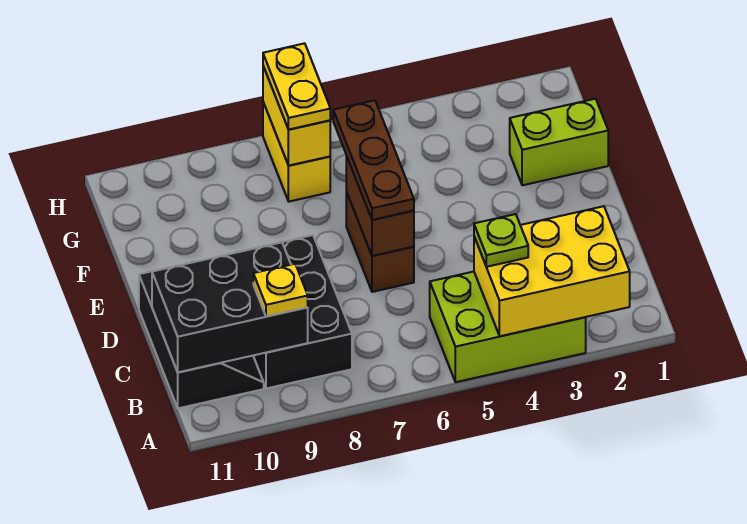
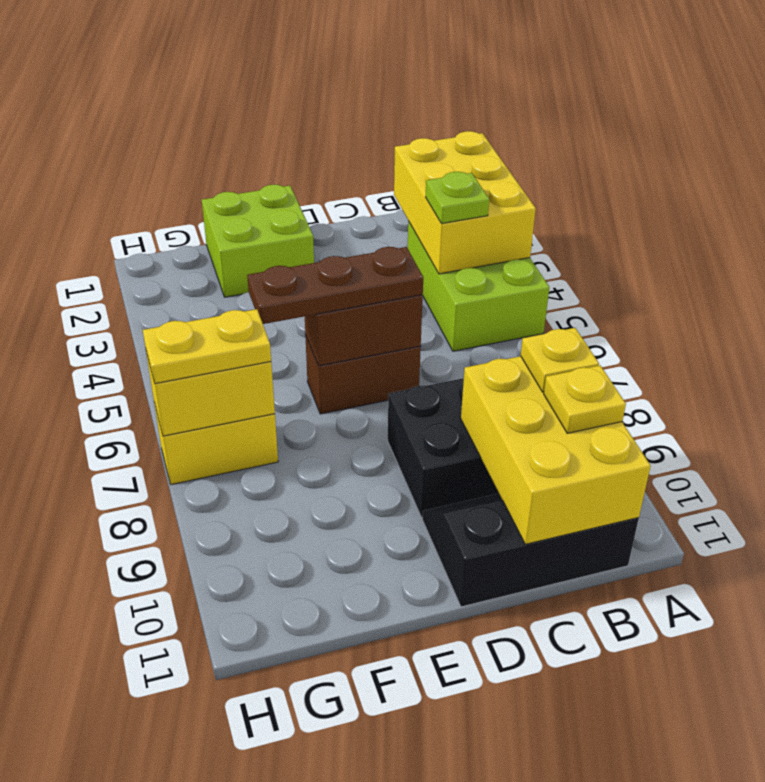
black brick B9:C11 level 2 -> yellow brick B9:C11 level 2
none -> yellow plate B10 level 3
lime brick F1:F2 level 1 -> lime brick E1:F2 level 1

